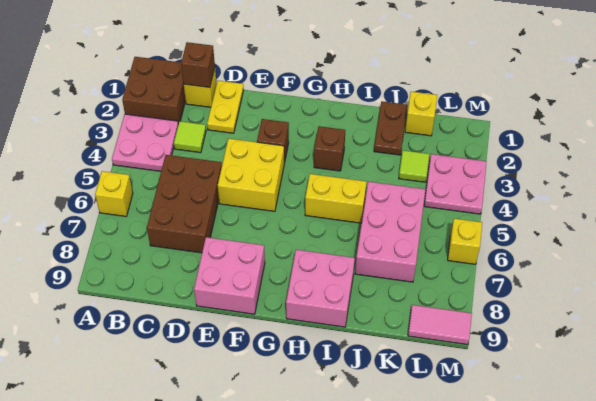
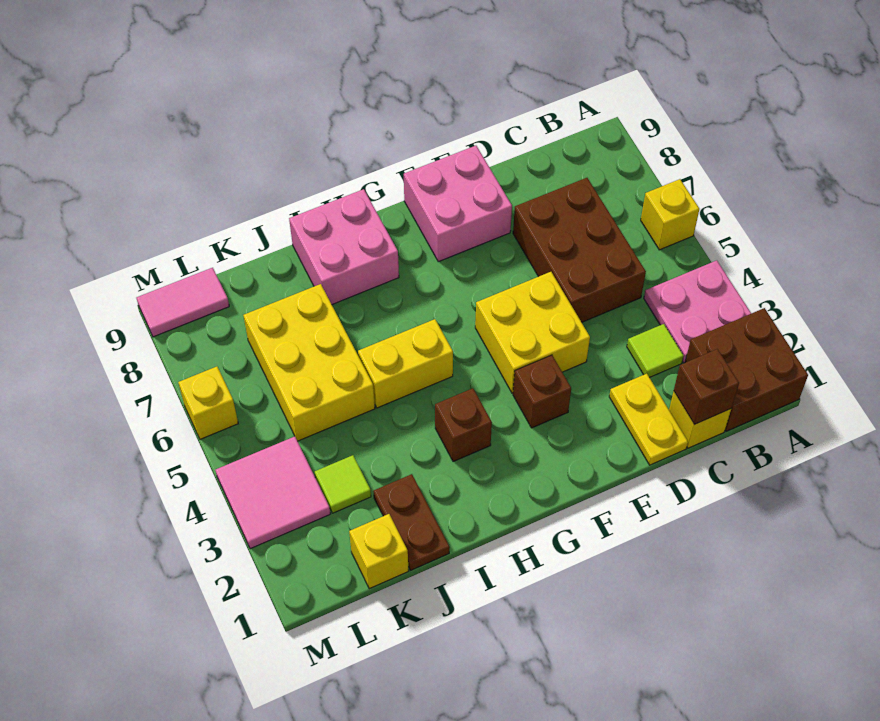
pink brick J5:K7 level 1 -> yellow brick J5:K7 level 1
pink plate L3:M4 level 1 -> pink tile L3:M4 level 1

